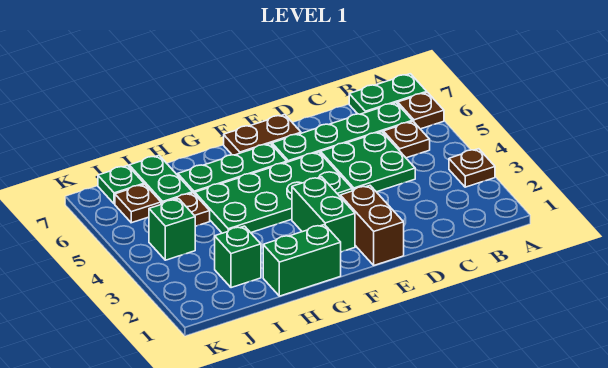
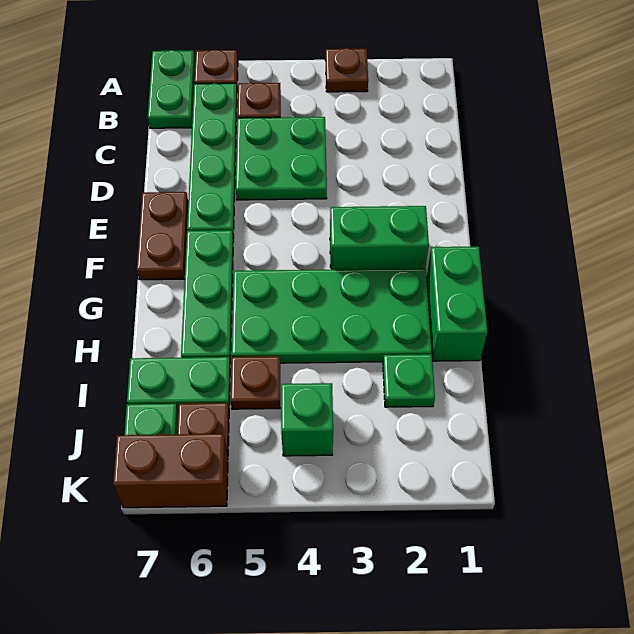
brown brick E1:E2 level 1 -> brown brick K6:K7 level 1
green plate E4:H5 level 1 -> green plate G2:H5 level 1
green brick I2 level 1 -> green plate I2 level 1

